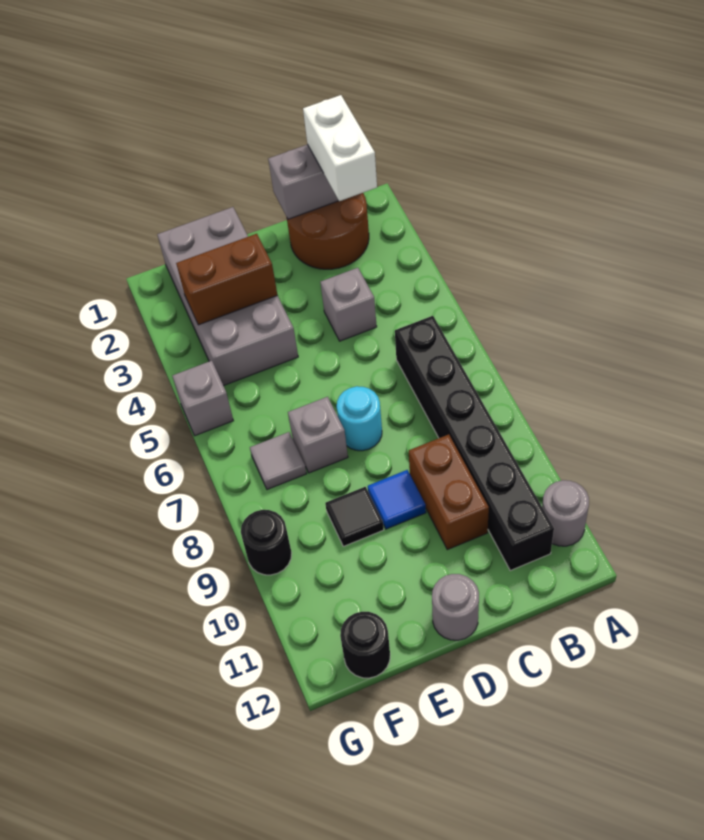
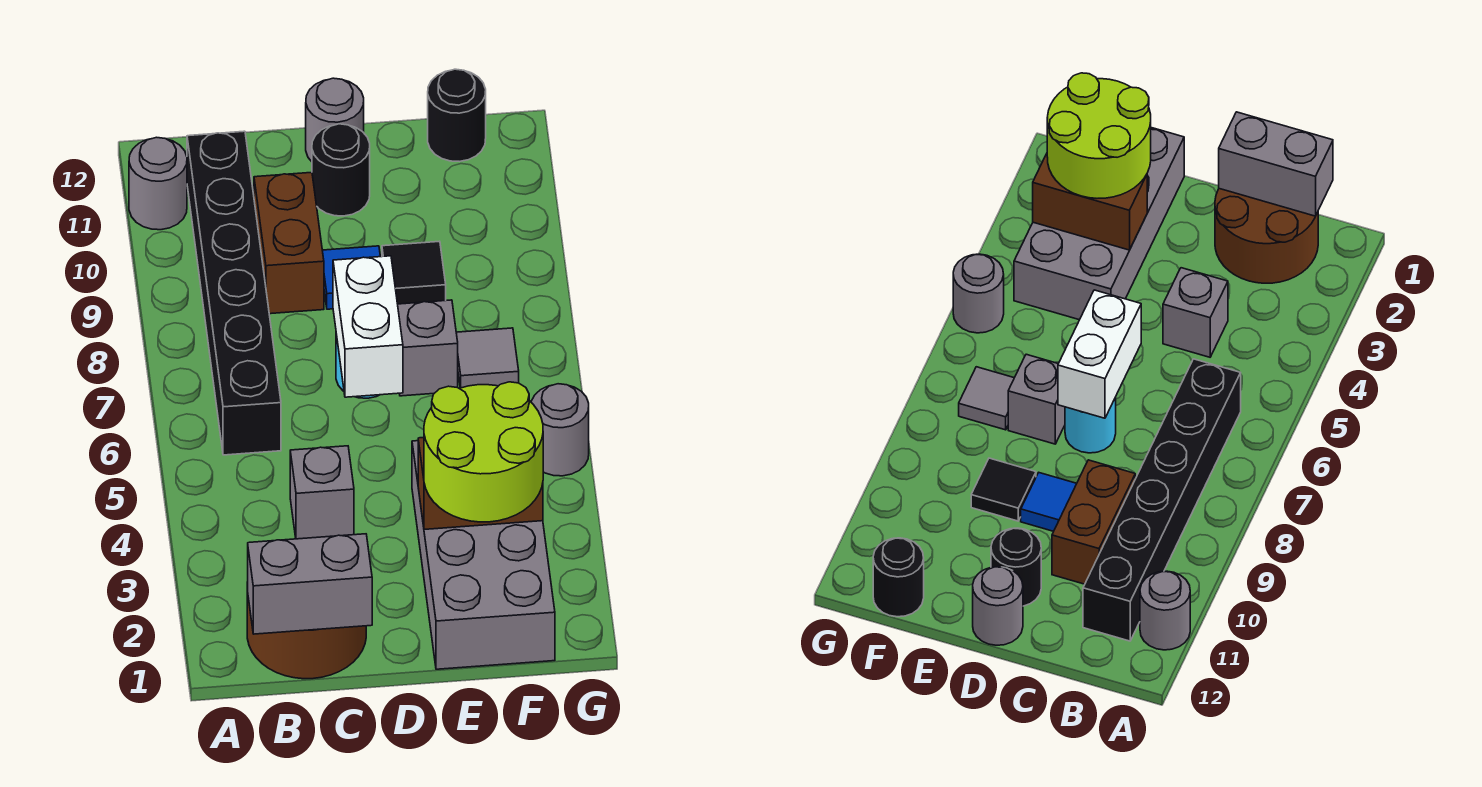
white brick B1:B2 level 3 -> white brick D6:D7 level 2
none -> lime round brick E2:F3 level 3
grey brick G5 level 1 -> grey round brick G5 level 1
black round brick G9 level 1 -> black round brick D11 level 1

